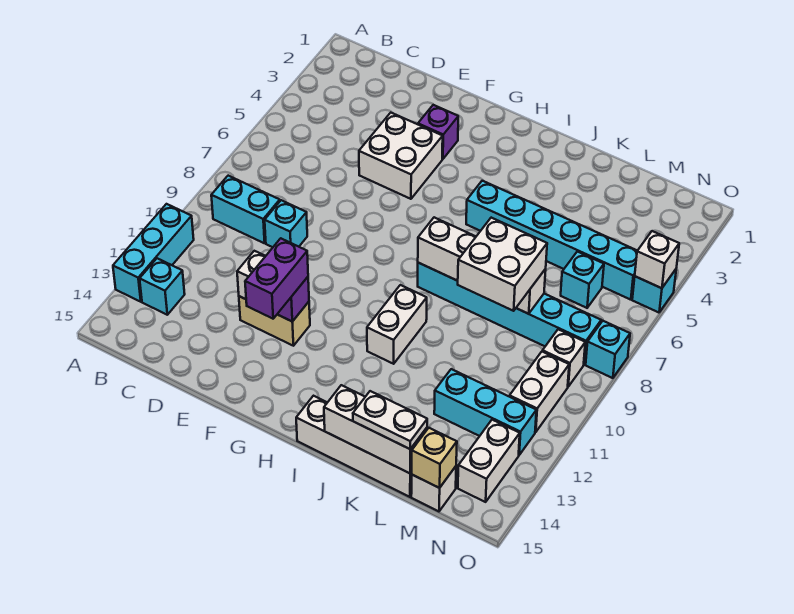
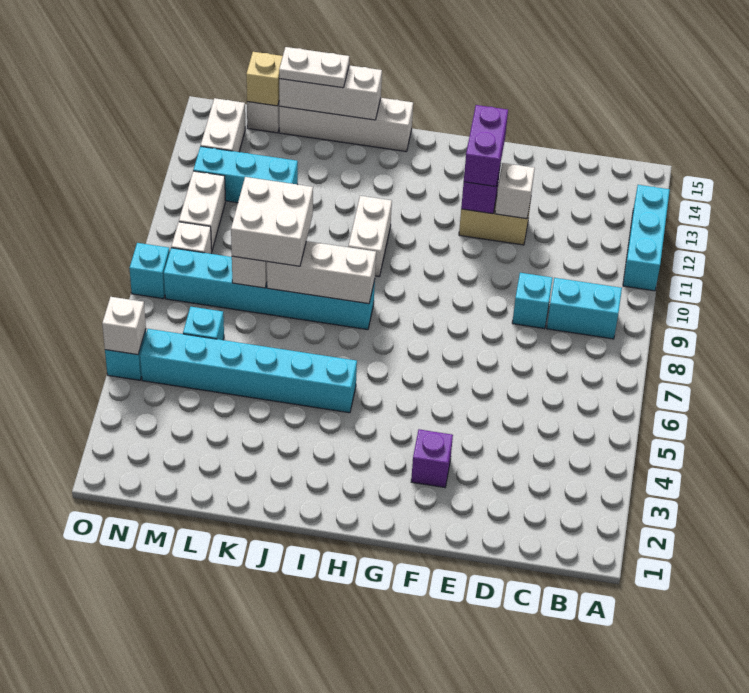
cyan brick B13 level 1 -> none
white brick E4:F5 level 1 -> none

